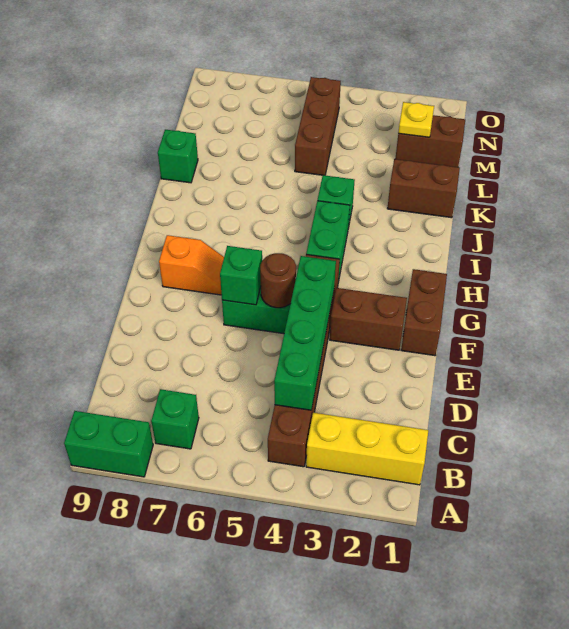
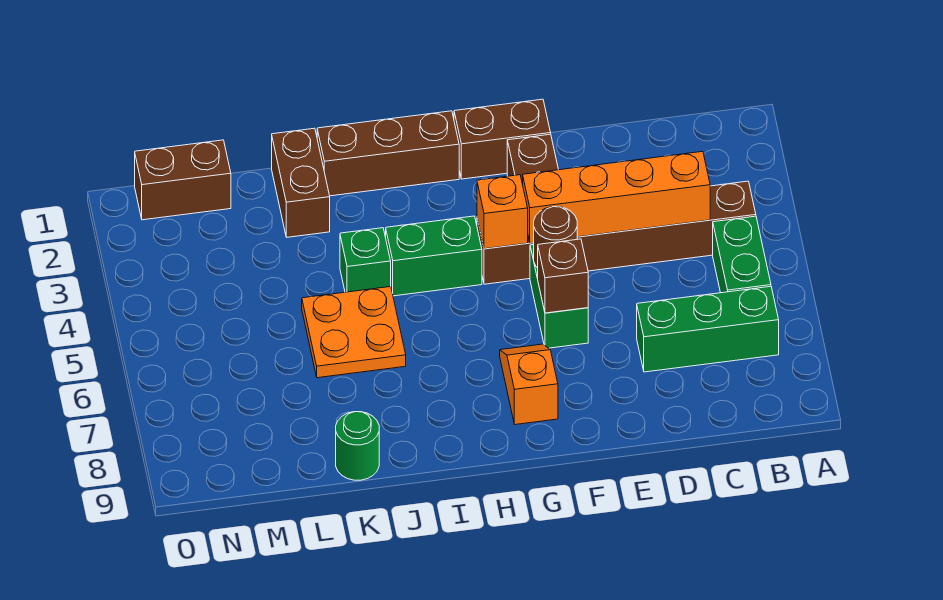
green brick A8:A9 level 1 -> green brick B5:B6 level 1
yellow brick B1:B3 level 1 -> none
green brick B7 level 1 -> green brick B7:D7 level 1
green brick C4:F4 level 2 -> orange brick C4:F4 level 2
green brick F6 level 2 -> brown brick F6 level 2
none -> orange brick G4 level 2
none -> orange plate J5:K6 level 1
green brick K9 level 1 -> green round brick K9 level 1
brown brick L5:N5 level 1 -> brown brick H1:J1 level 1
brown brick M1:M2 level 1 -> brown brick M1:N1 level 1
yellow plate M2 level 2 -> none

